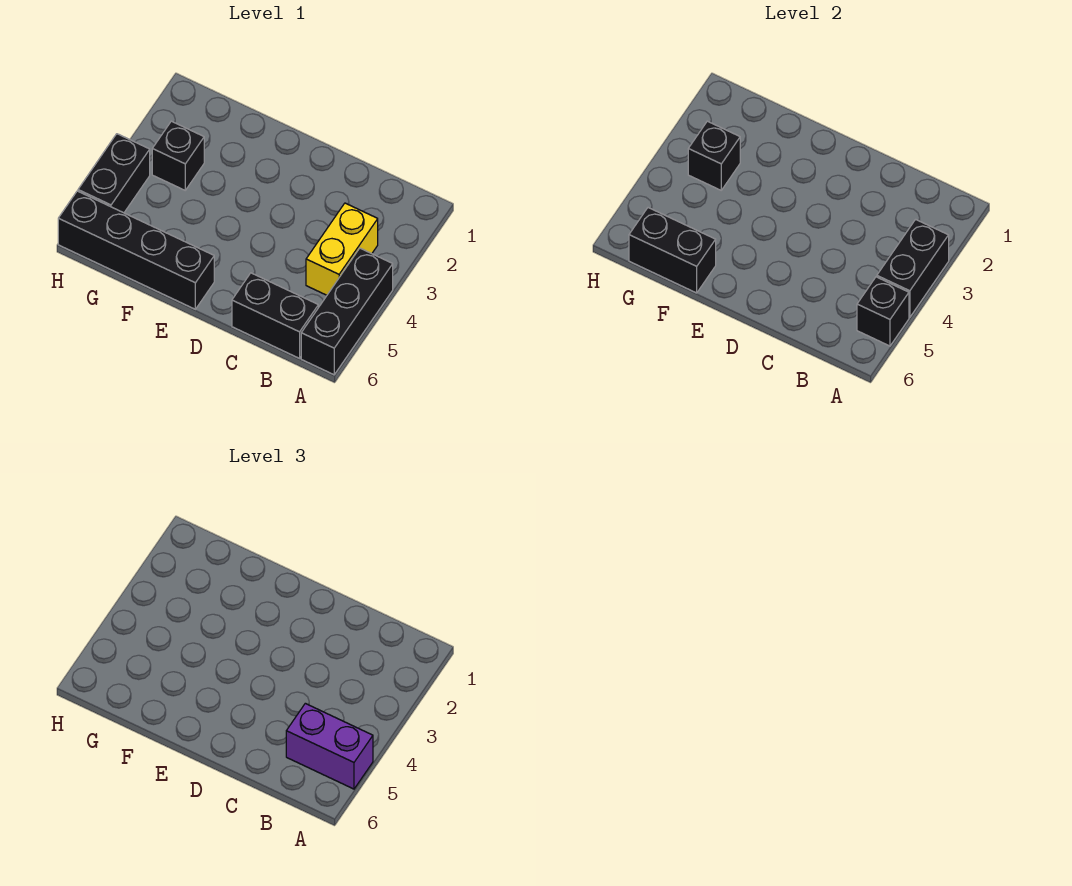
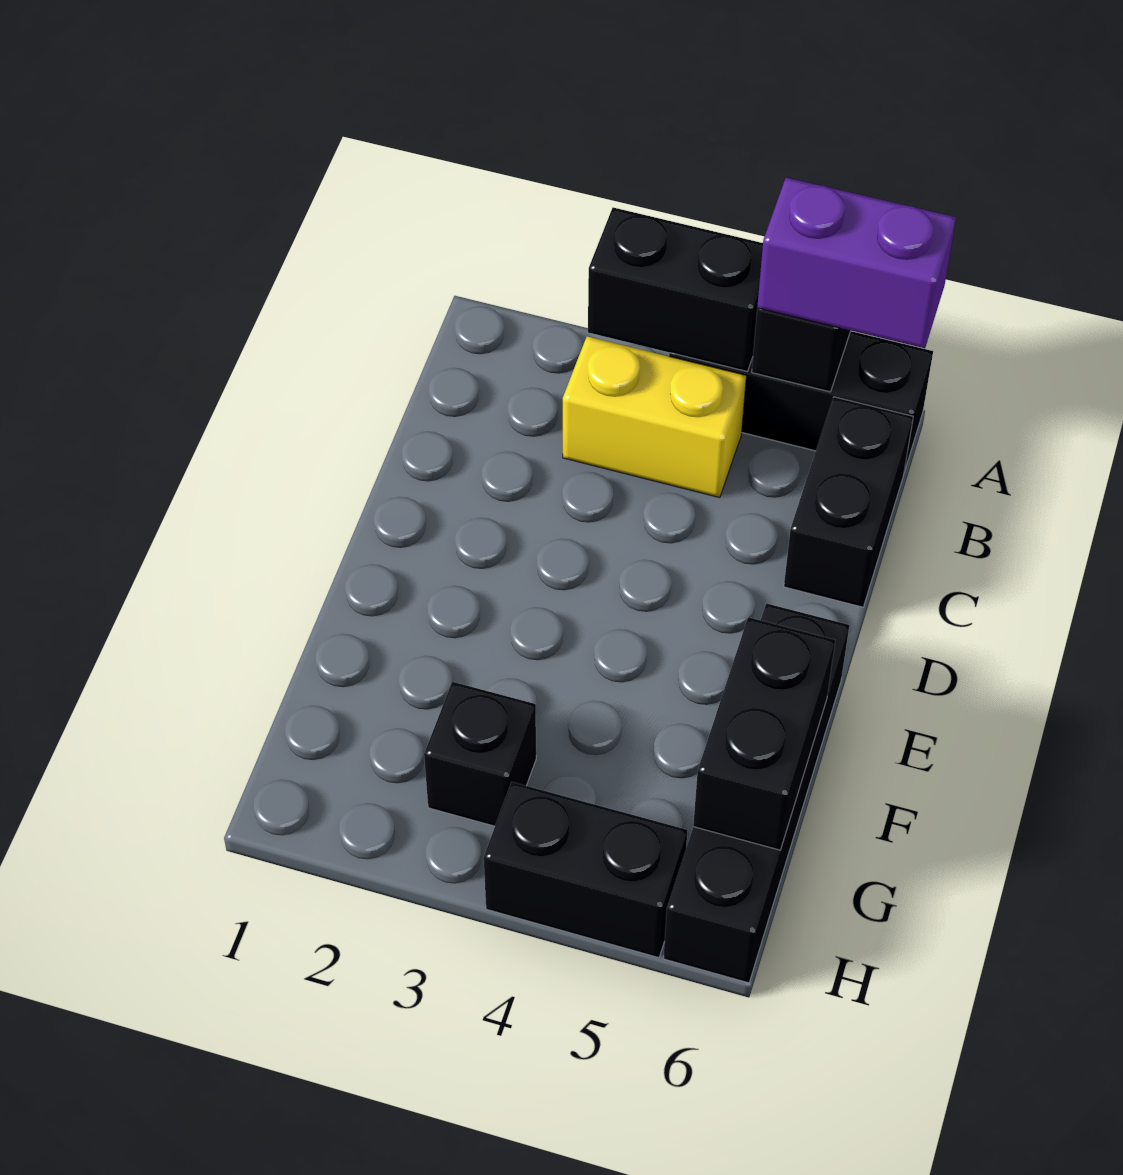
purple brick A5:B5 level 3 -> purple brick A5:A6 level 3
black brick G3 level 2 -> none

